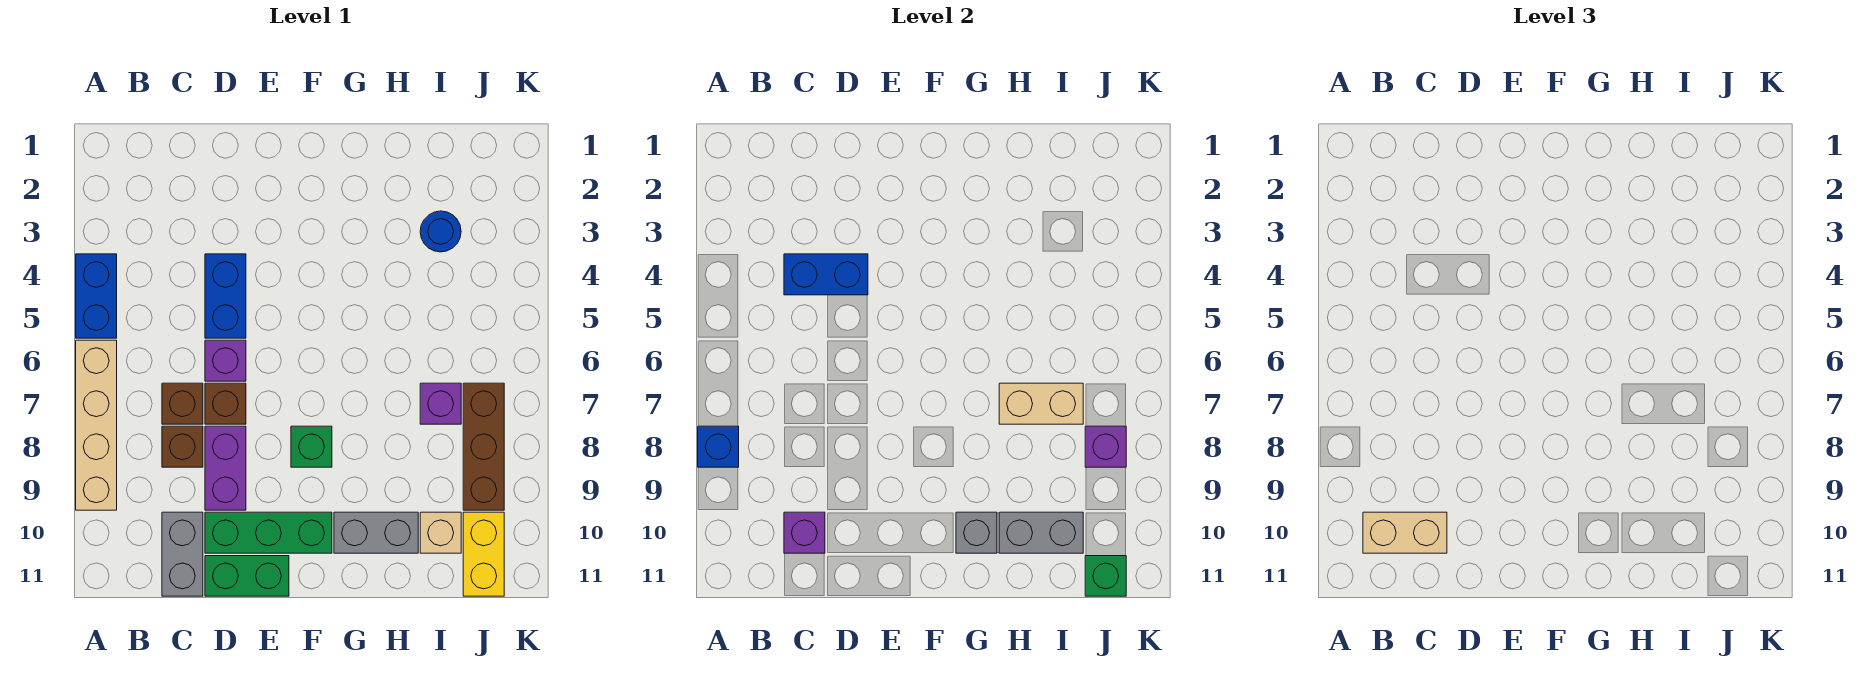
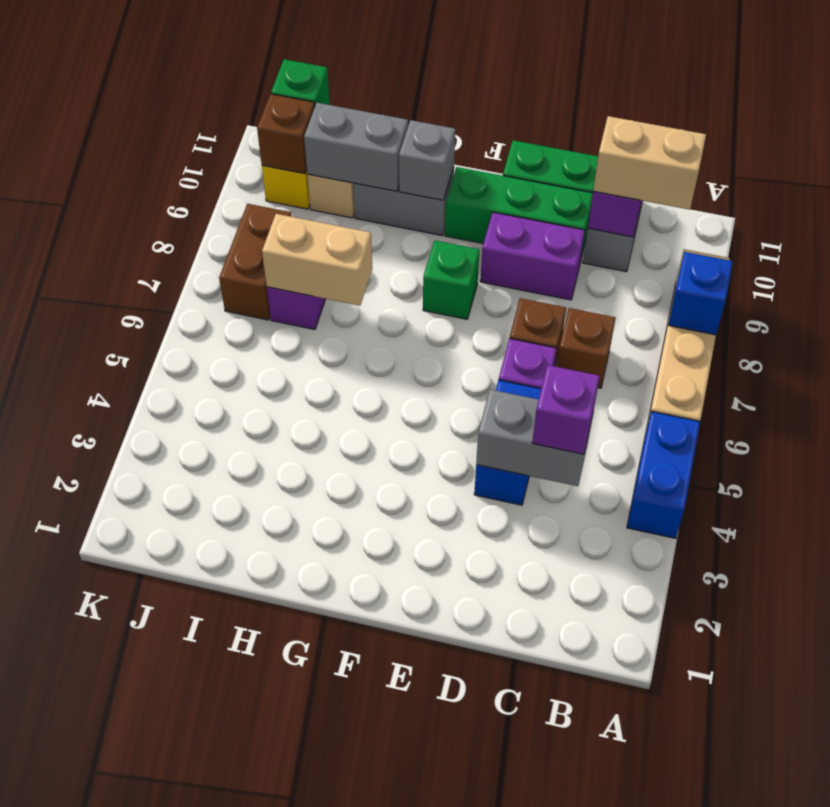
blue brick C4:D4 level 2 -> grey brick C4:D4 level 2
brown brick C8 level 1 -> brown brick J10 level 2
purple brick D8:D9 level 1 -> purple brick D9:E9 level 1
blue round brick I3 level 1 -> none
brown brick J7:J9 level 1 -> brown brick J7:J8 level 1
purple brick J8 level 2 -> purple brick C4 level 3

